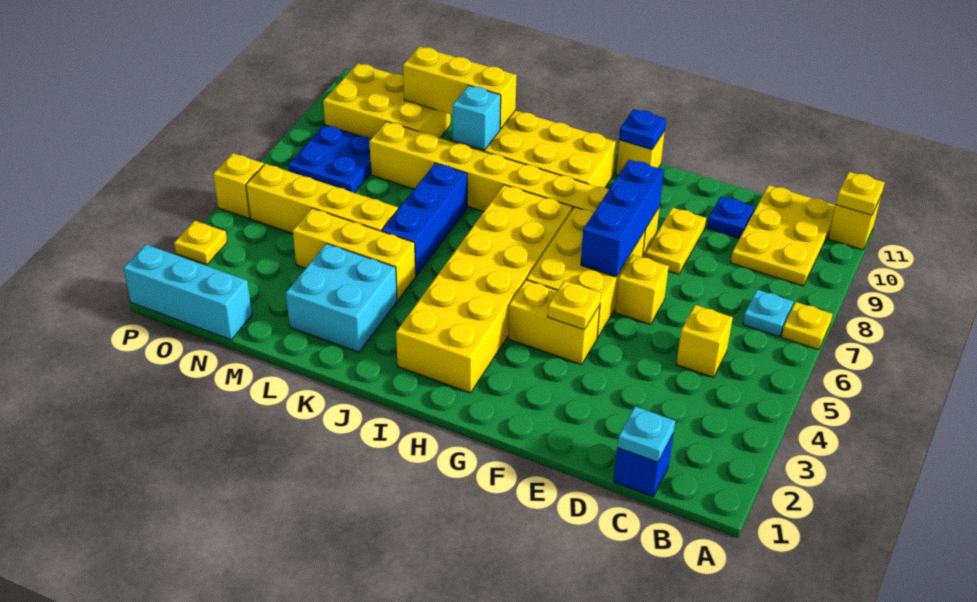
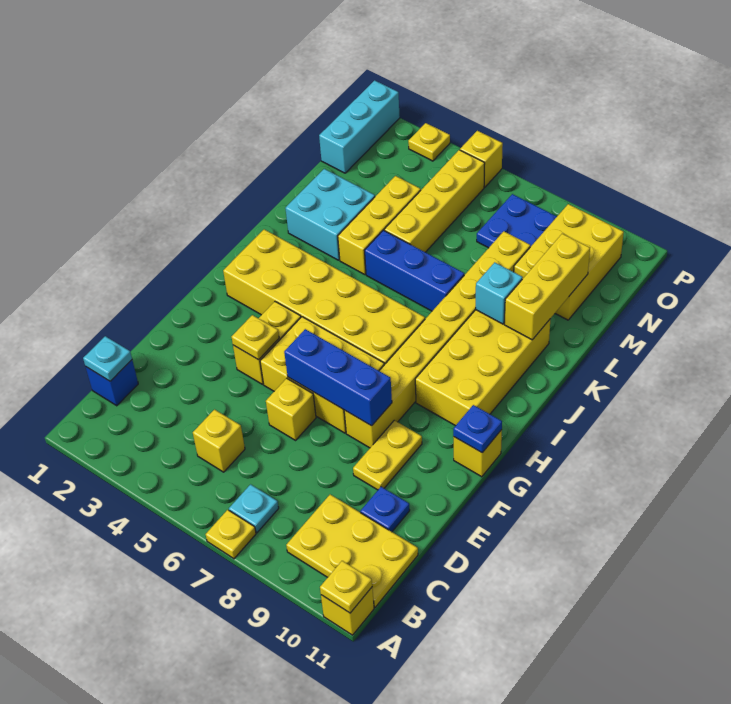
yellow plate E8:E9 level 1 -> yellow plate E9:F9 level 1

